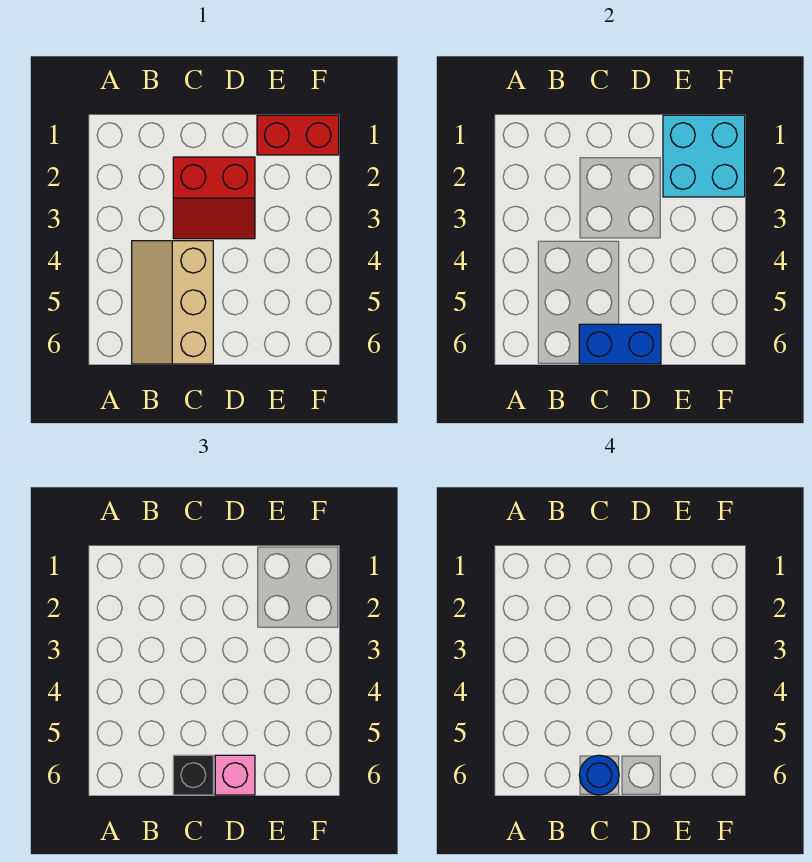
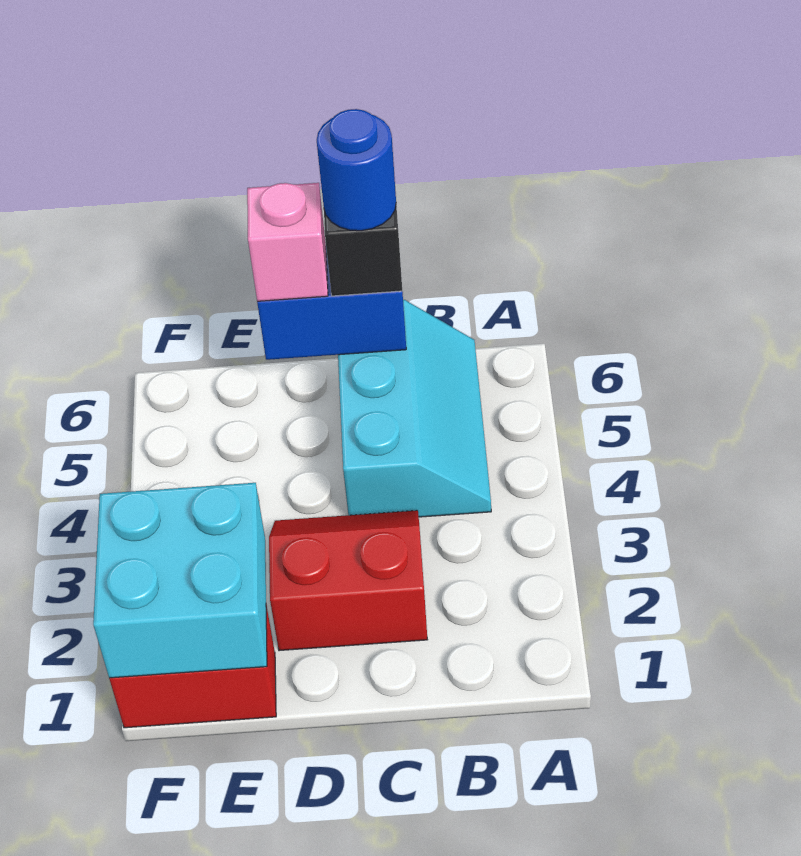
tan slope B4:C6 level 1 top C -> cyan slope B4:C6 level 1 top C

